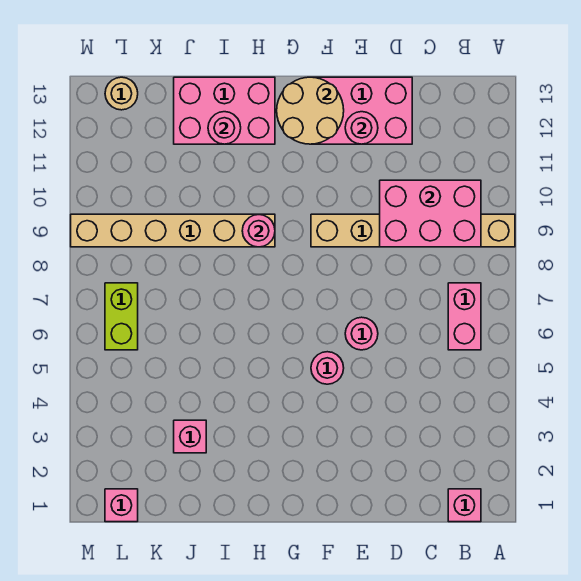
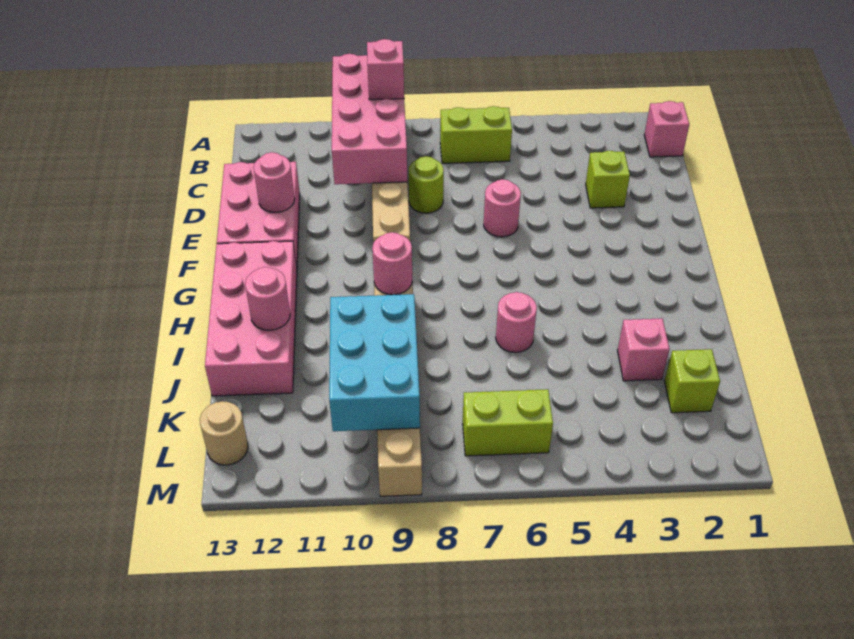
pink brick B6:B7 level 1 -> lime brick B6:B7 level 1
pink brick B9:D10 level 2 -> pink brick A9:D10 level 2
none -> lime brick D3 level 1
none -> lime round brick D8 level 1
pink round brick F5 level 1 -> pink round brick I6 level 1
tan round brick F12:G13 level 2 -> none
pink brick H12:J13 level 1 -> pink brick G12:J13 level 1
none -> cyan brick J9:L10 level 2
none -> lime brick K2 level 1
pink brick L1 level 1 -> pink brick B9 level 3

